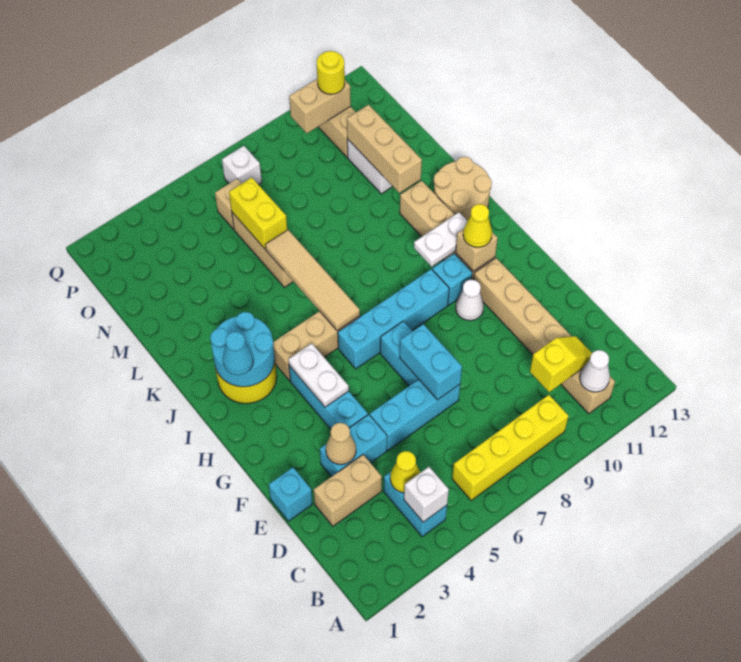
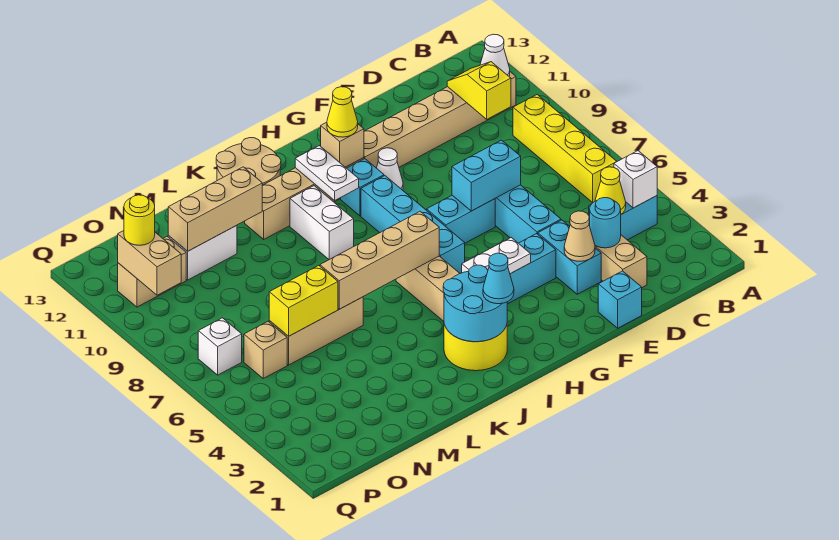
none -> cyan round brick D3 level 2
tan tile I6:L6 level 2 -> tan brick I6:L6 level 2
none -> white brick J9:J10 level 1

